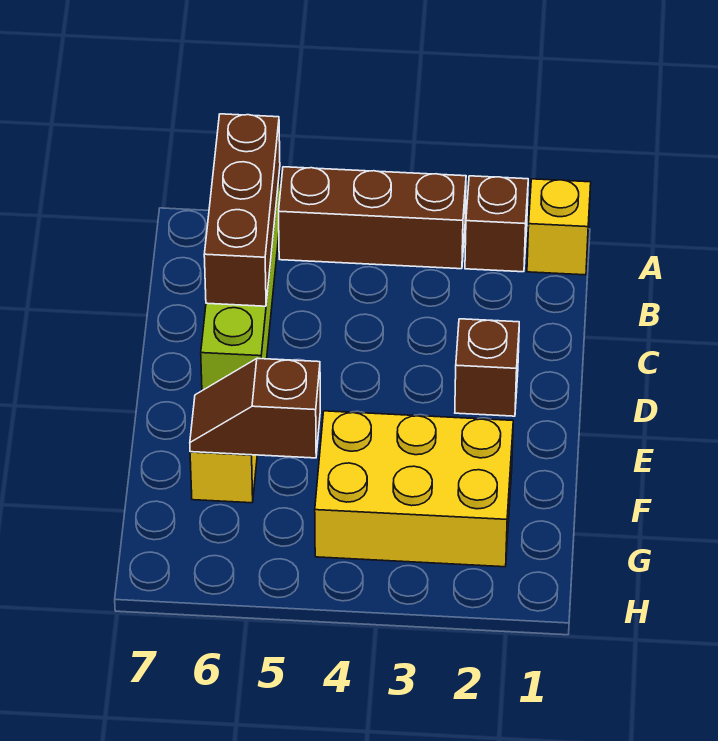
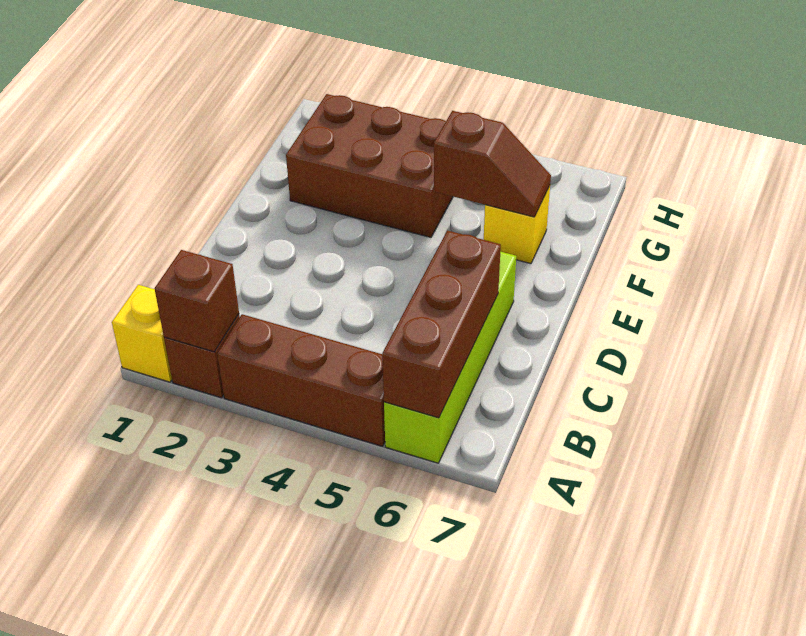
brown brick D2 level 1 -> brown brick A2 level 2
yellow brick F2:G4 level 1 -> brown brick F2:G4 level 1

